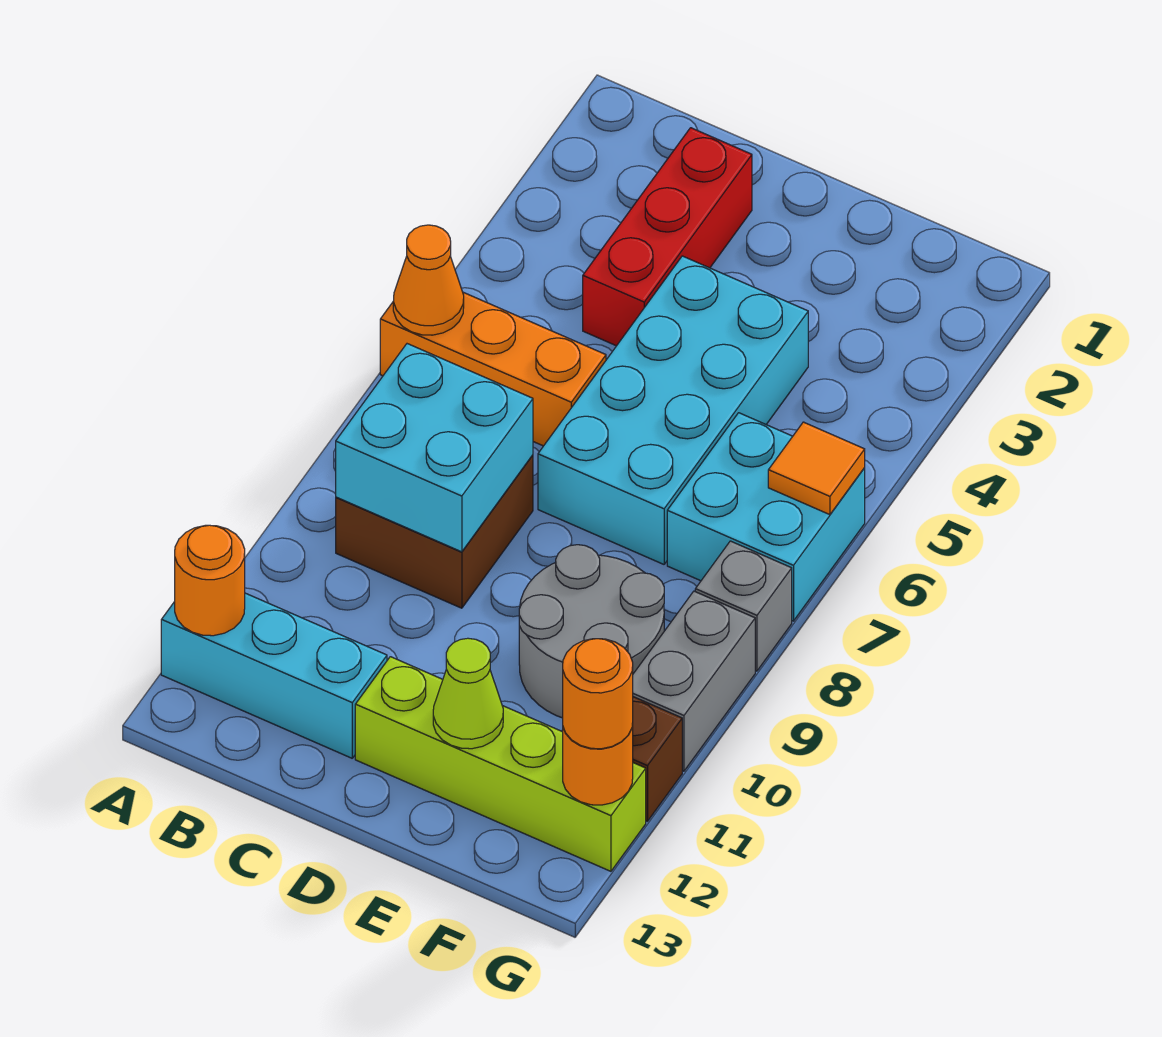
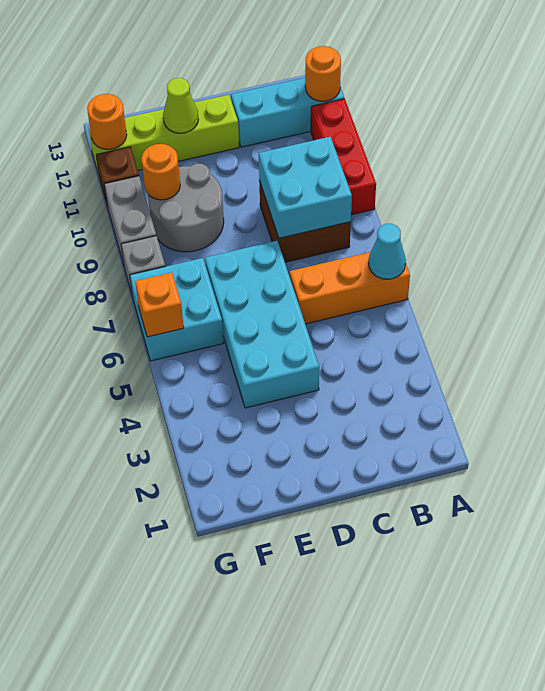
orange cone A6 level 2 -> cyan cone A6 level 2
red brick C2:C4 level 1 -> red brick A9:A11 level 1
orange tile G6 level 2 -> orange brick G6 level 2
orange round brick G12 level 3 -> orange round brick F10 level 2

